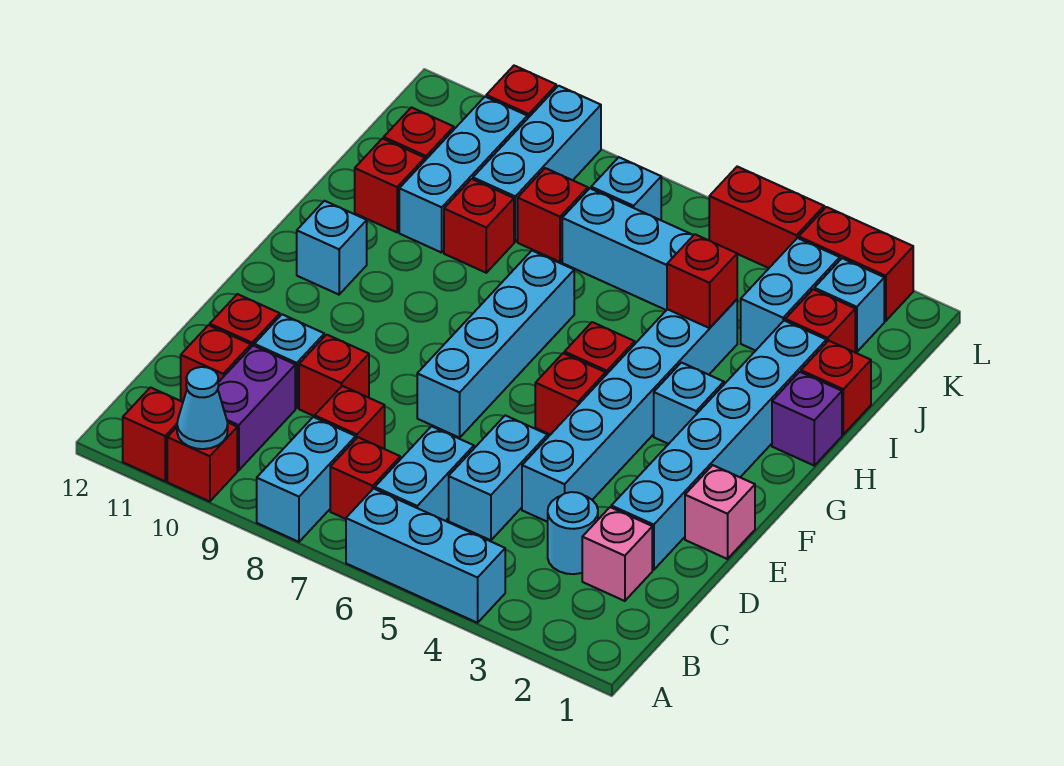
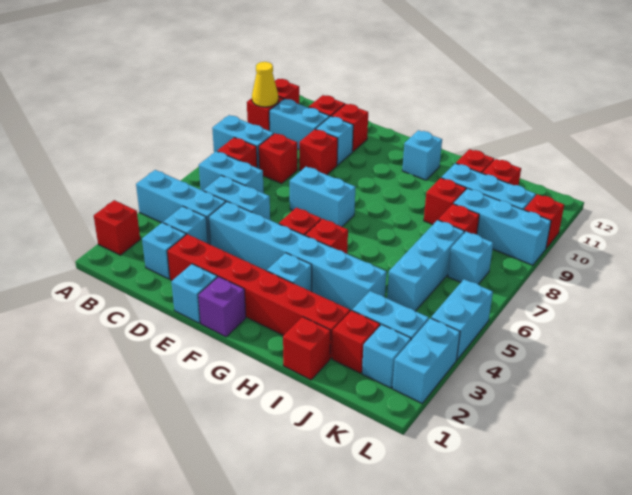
cyan brick A4:A6 level 1 -> cyan brick A4:C4 level 1
cyan cone A10 level 2 -> yellow cone A10 level 2
purple brick B10:C10 level 1 -> cyan brick B10:C10 level 1
pink brick C2 level 1 -> cyan brick C2 level 1
cyan round brick C3 level 1 -> cyan brick C3 level 1
cyan brick D2:I2 level 1 -> red brick D2:I2 level 1
pink brick E1 level 1 -> cyan brick E1 level 1
cyan brick E7:H7 level 1 -> cyan brick E7:F7 level 1
purple brick H1 level 1 -> purple brick F1 level 1
red brick I4 level 2 -> red brick A2 level 1
red brick L2:L3 level 1 -> cyan brick L2:L3 level 1
red brick L4:L5 level 1 -> cyan brick L4:L5 level 1

